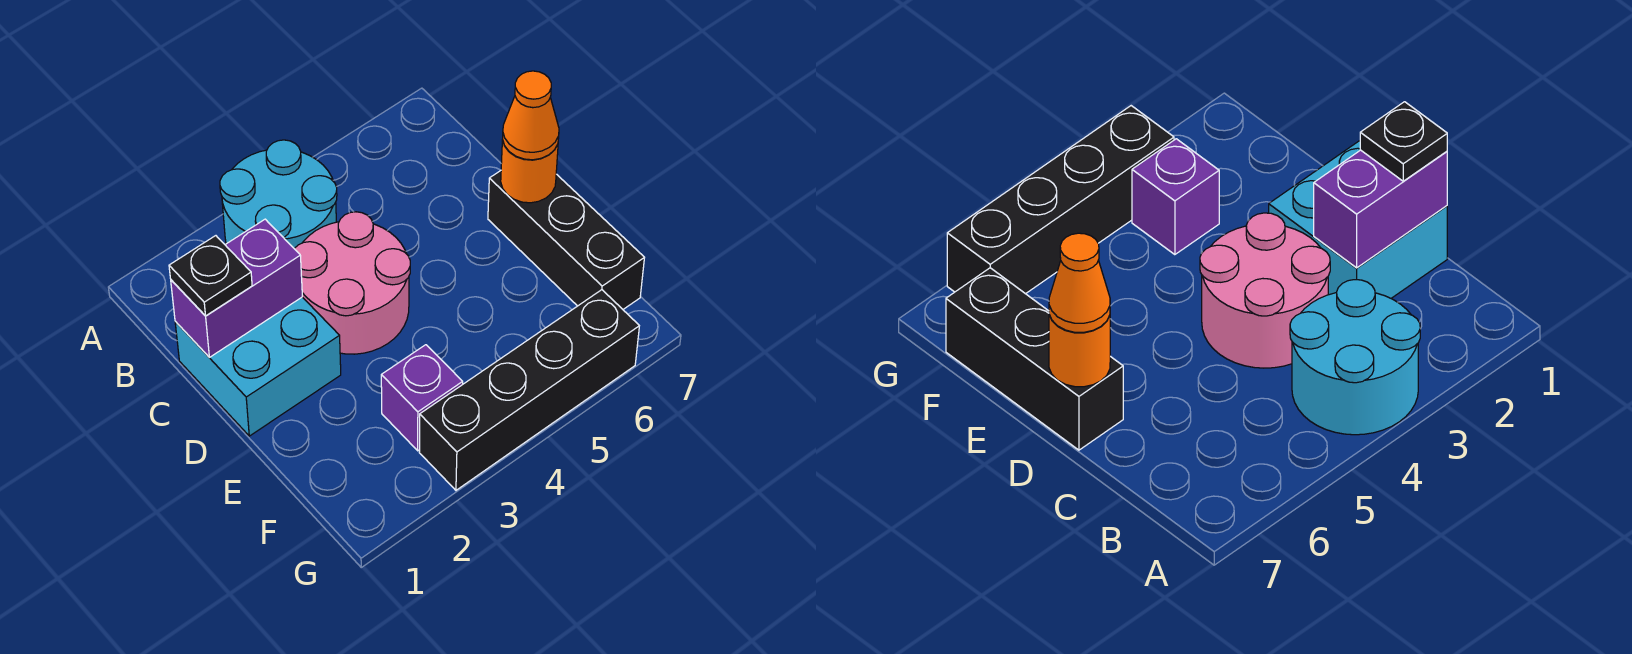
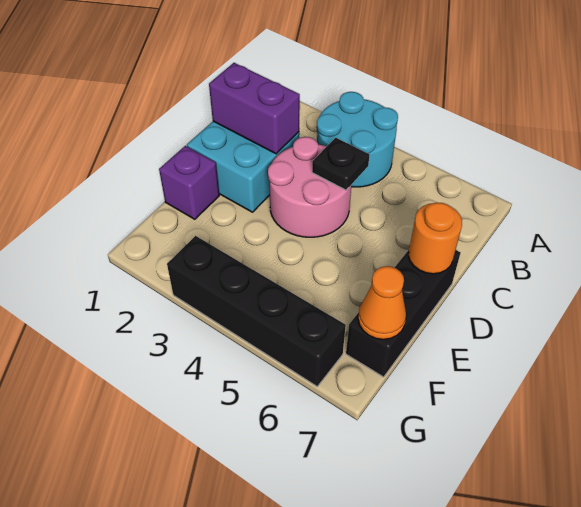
black plate C1 level 3 -> black plate C4 level 2
orange cone D7 level 3 -> orange cone F7 level 2
purple brick F3 level 1 -> purple brick E1 level 1

